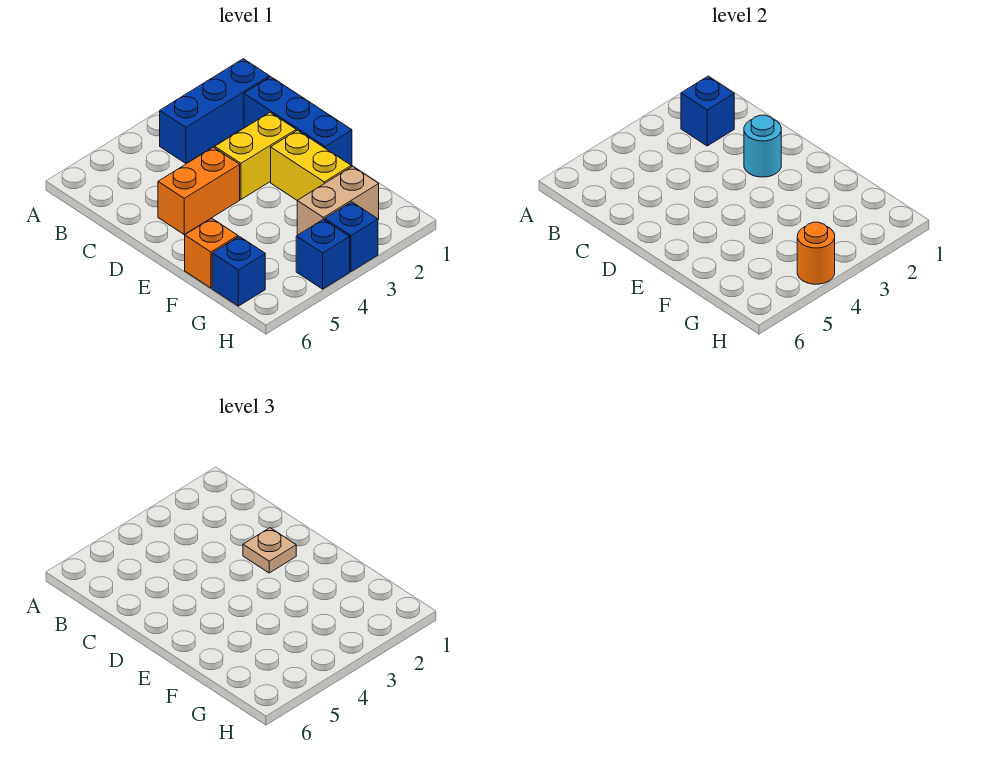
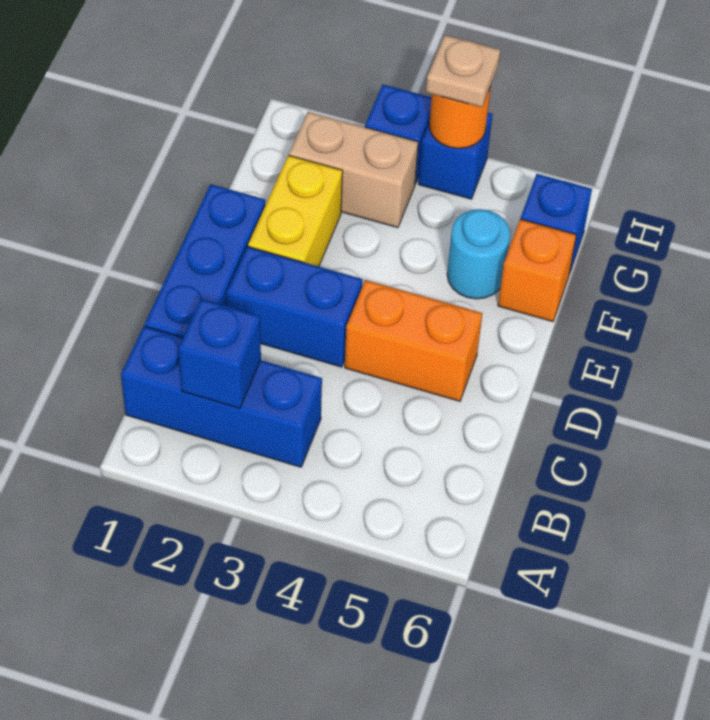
yellow brick D2:D3 level 1 -> blue brick D2:D3 level 1
cyan round brick D2 level 2 -> cyan round brick F5 level 1
tan plate D2 level 3 -> tan plate H4 level 3

